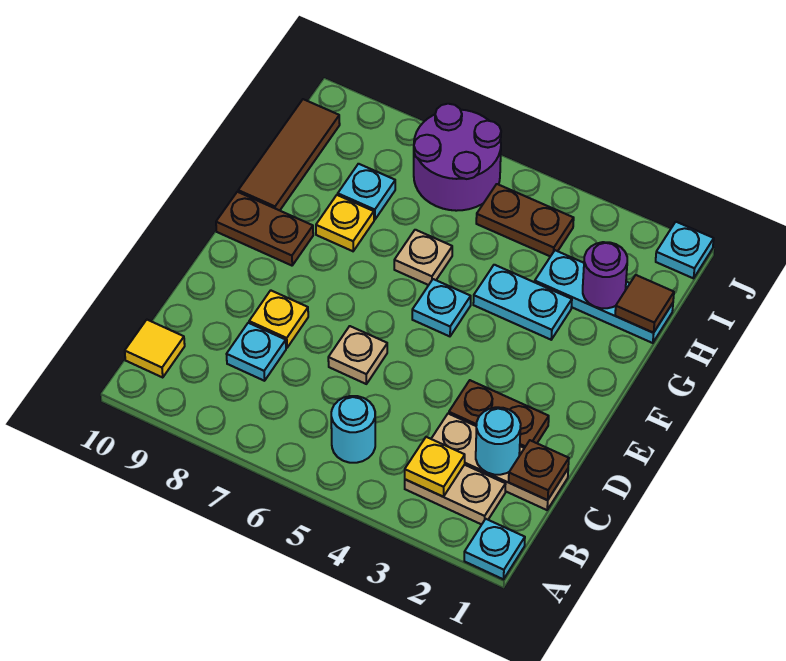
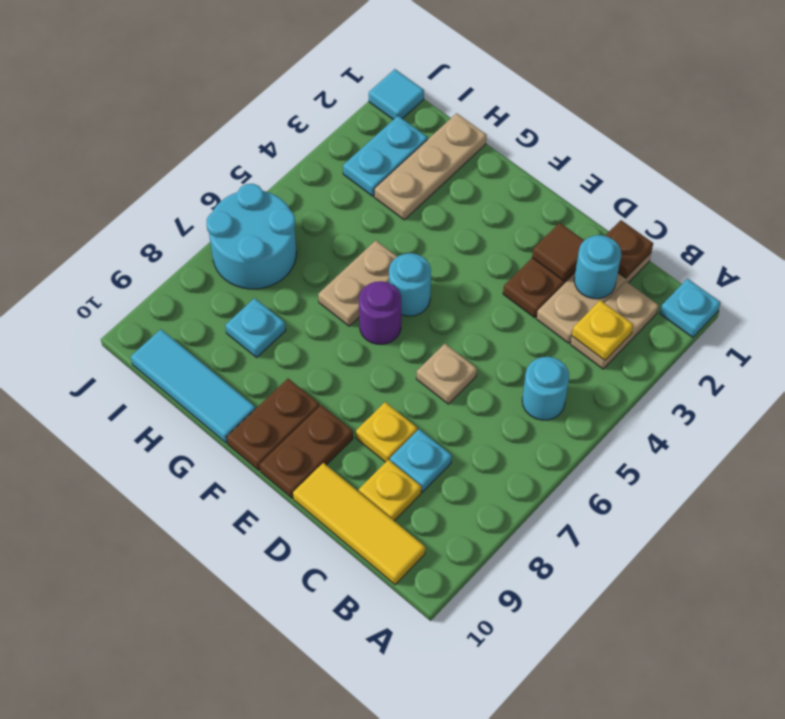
yellow tile B10 level 1 -> yellow tile B10:D10 level 1
cyan plate F5 level 1 -> cyan round brick F5 level 1
cyan plate G3:G4 level 1 -> cyan plate I2:I3 level 1
tan plate G6 level 1 -> tan plate G5:G6 level 1
yellow plate G8 level 1 -> yellow plate C9 level 1
brown tile G10:I10 level 1 -> cyan tile G10:I10 level 1
cyan plate H1:H3 level 1 -> tan plate H1:H3 level 1
brown tile H1 level 2 -> brown tile D2 level 2
purple round brick H2 level 2 -> purple round brick F6 level 1
brown plate I4:I5 level 1 -> brown plate E9:E10 level 1
purple round brick I6:J7 level 1 -> cyan round brick I6:J7 level 1
cyan plate J1 level 1 -> cyan tile J1 level 1

